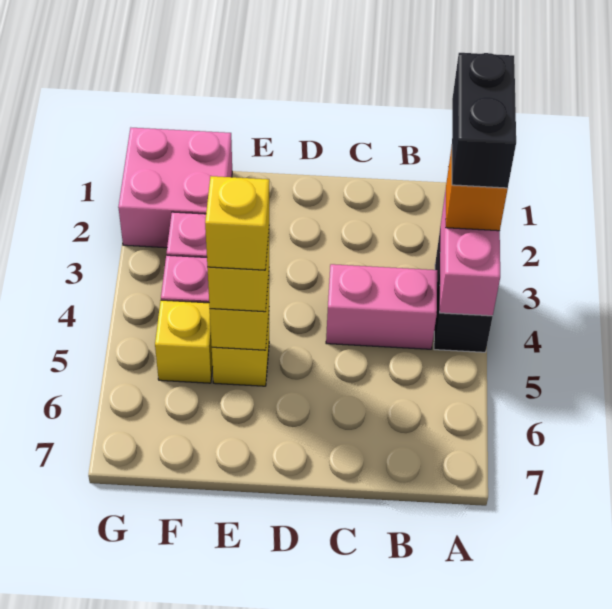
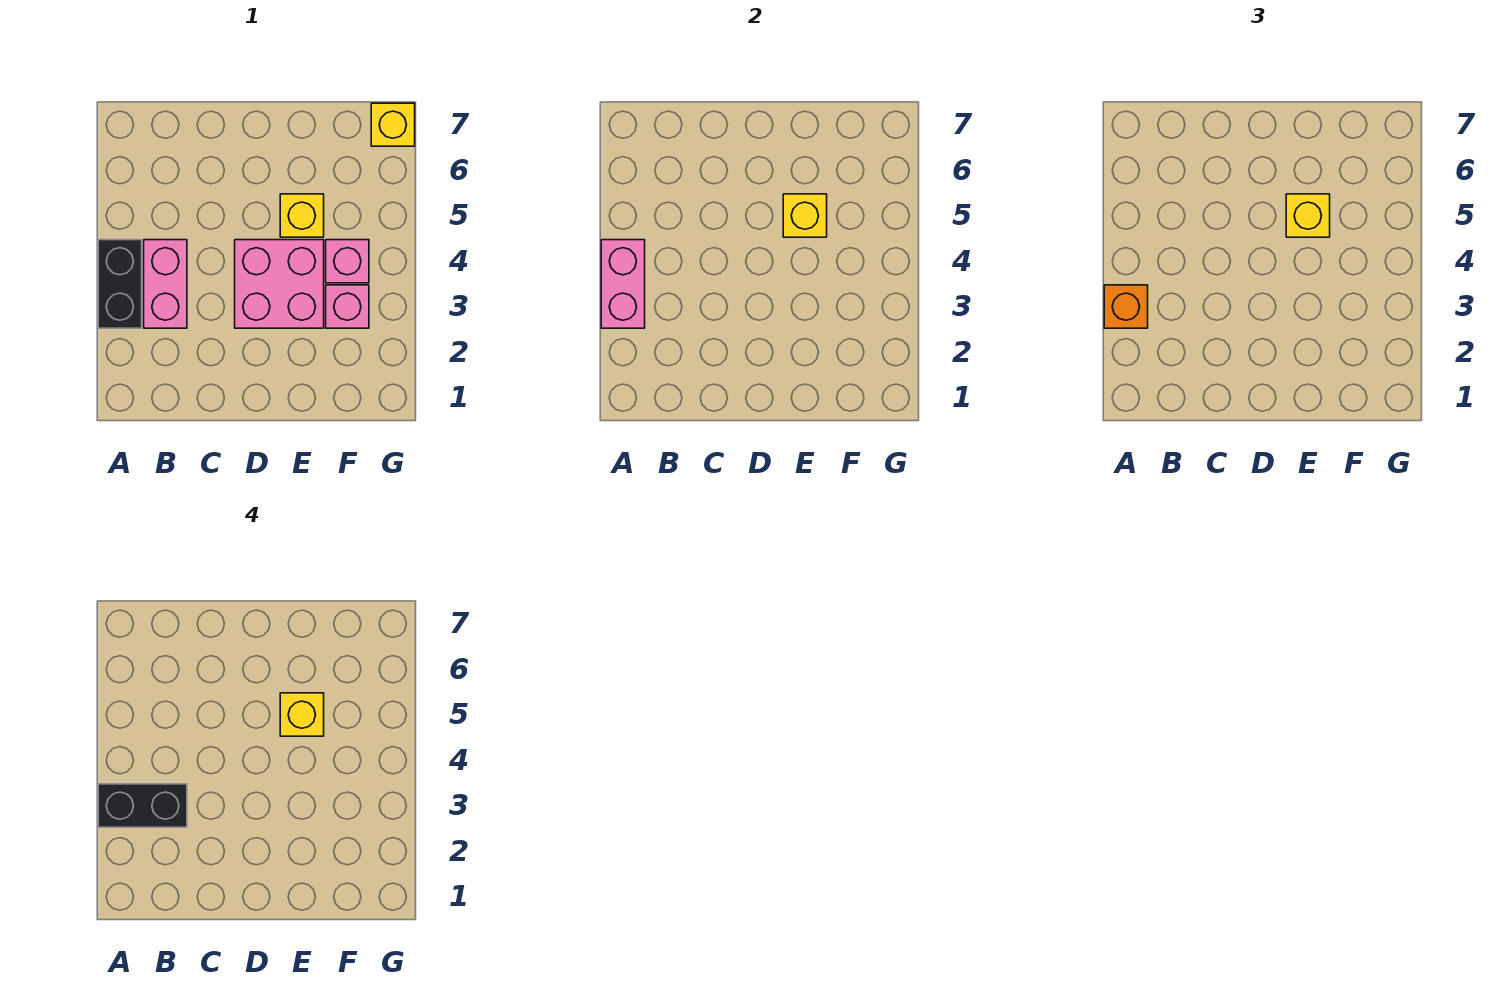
black brick A2:A3 level 4 -> black brick A3:B3 level 4
pink brick B4:C4 level 1 -> pink brick B3:B4 level 1
pink brick F1:G2 level 1 -> pink brick D3:E4 level 1
yellow brick F5 level 1 -> yellow brick G7 level 1

